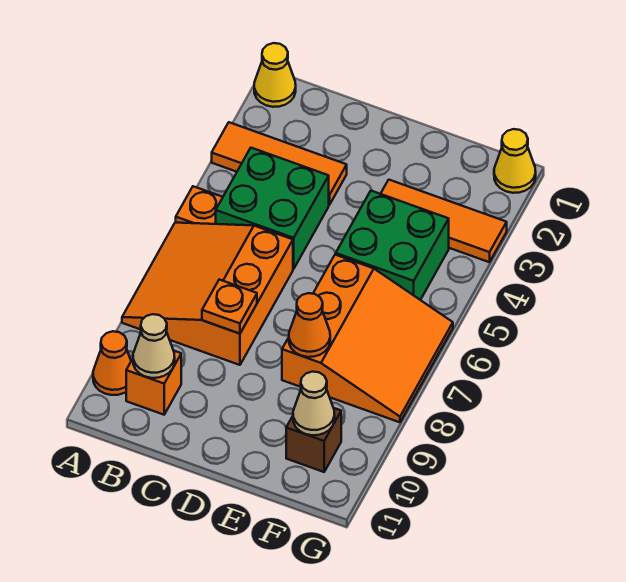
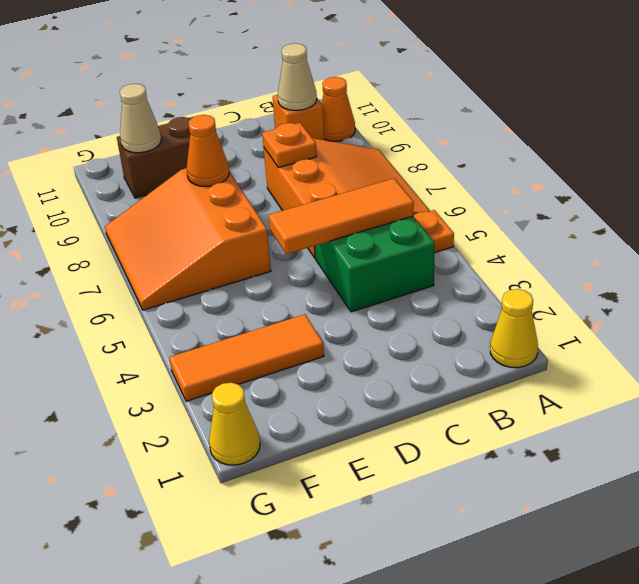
orange tile A3:C3 level 1 -> orange tile B5:D5 level 2
green brick E4:F5 level 1 -> none
brown brick F10 level 1 -> brown brick E10:F10 level 1

